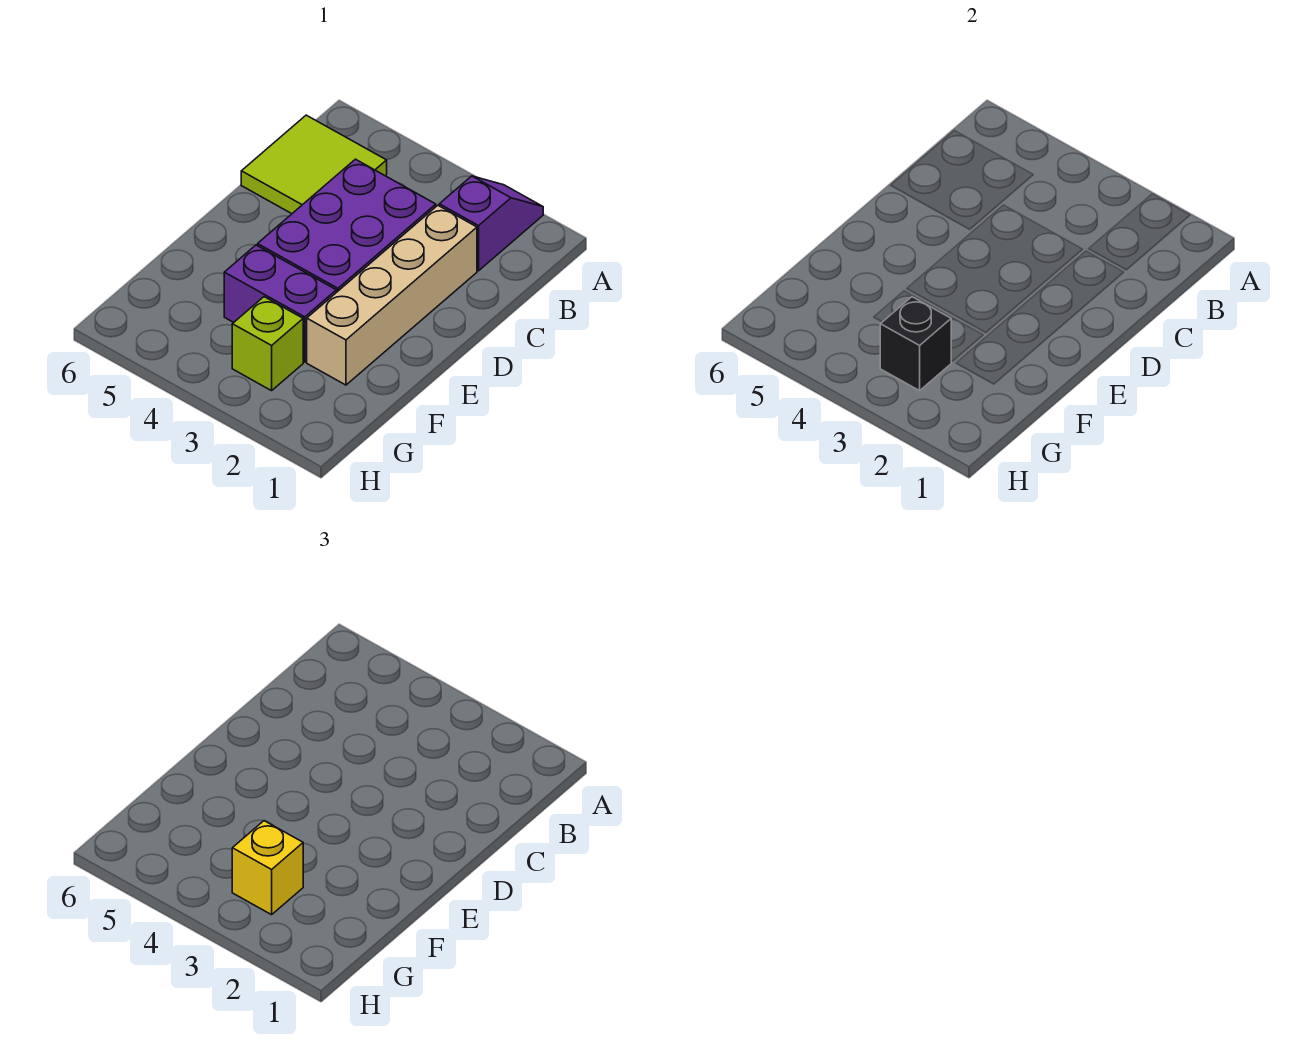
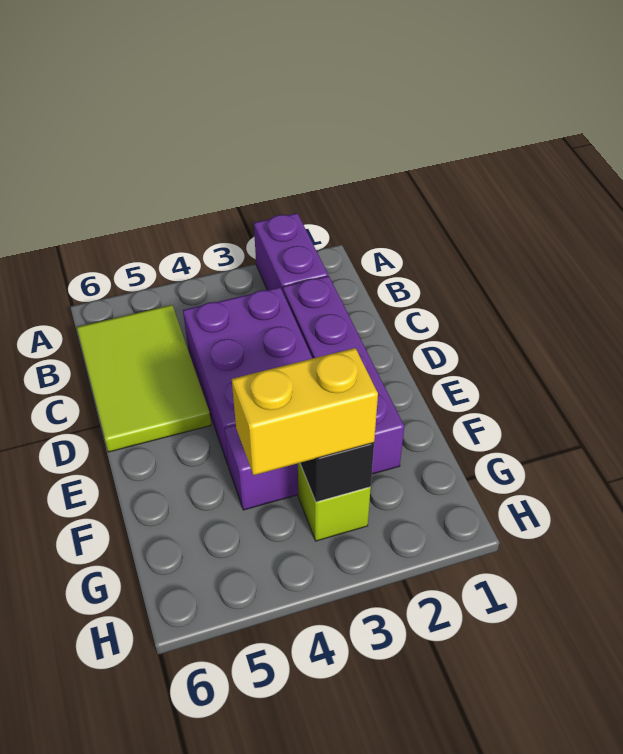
purple slope A2:B2 level 1 top B -> purple brick A2:B2 level 1
lime tile B5:C6 level 1 -> lime tile B5:D6 level 1
tan brick C2:F2 level 1 -> purple brick C2:F2 level 1
yellow brick G3 level 3 -> yellow brick G3:G4 level 3

